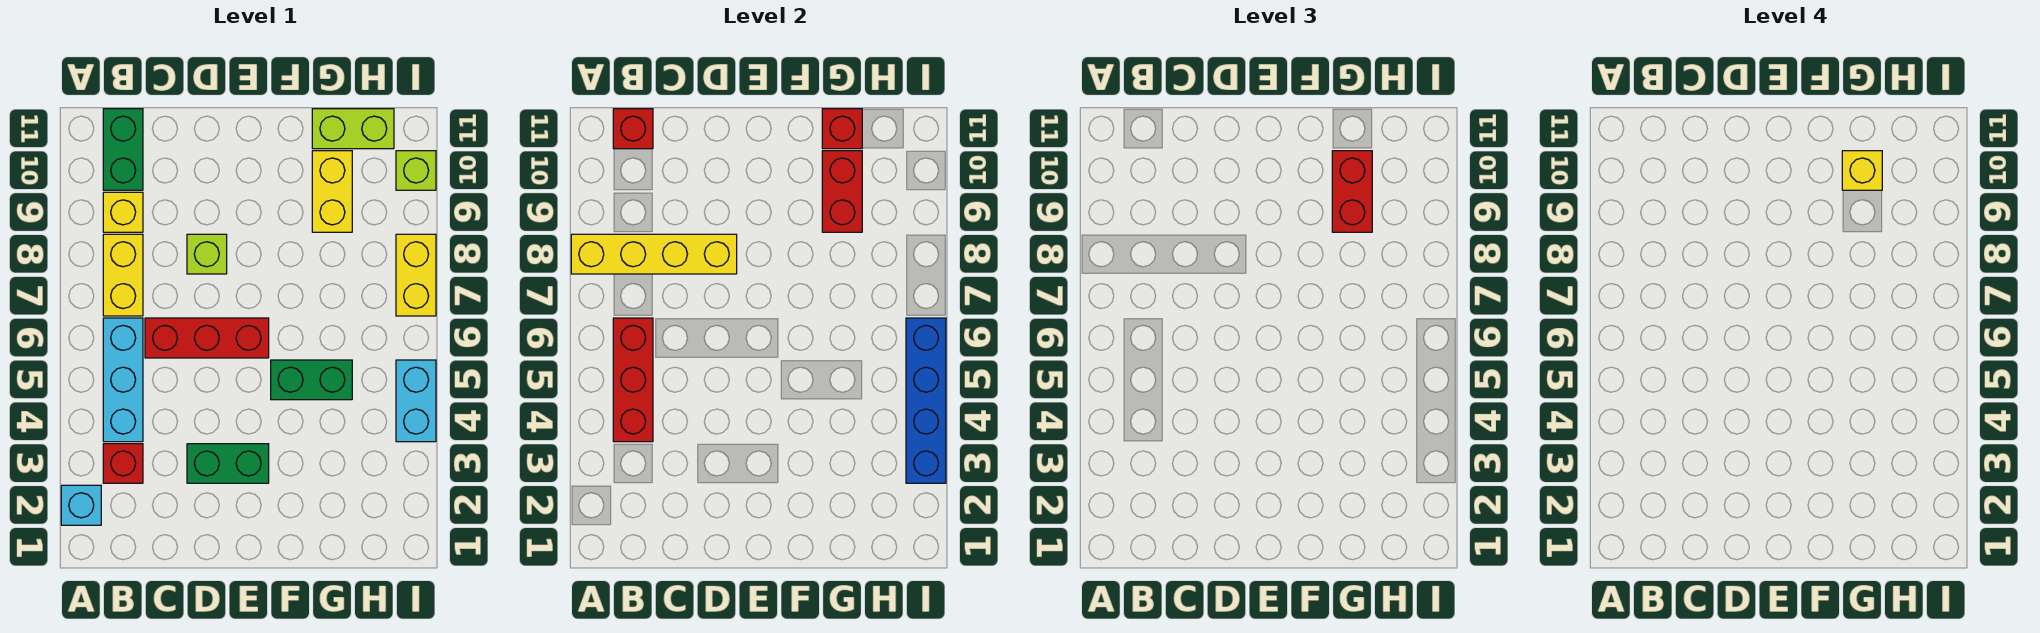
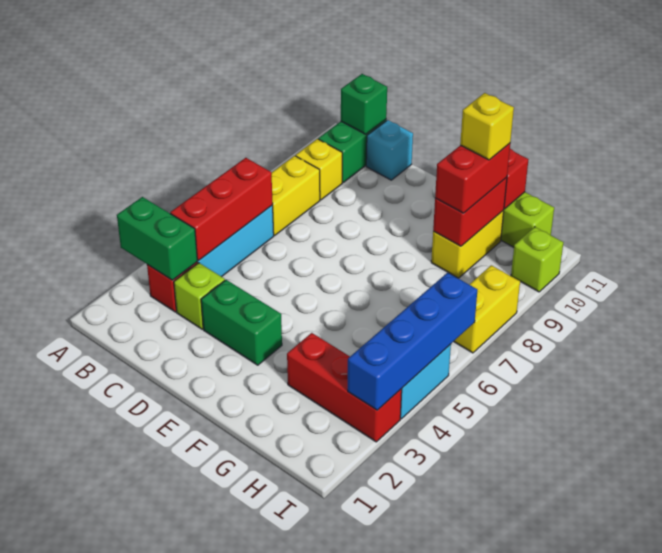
cyan brick A2 level 1 -> cyan brick C11 level 1
yellow brick A8:D8 level 2 -> none
red brick B11 level 2 -> green brick B11 level 2
red brick C6:E6 level 1 -> red brick G3:I3 level 1
lime brick D8 level 1 -> lime brick C3 level 1
green brick F5:G5 level 1 -> green brick A3:B3 level 2

